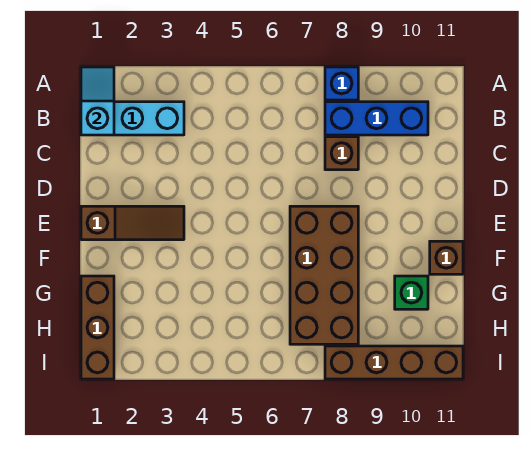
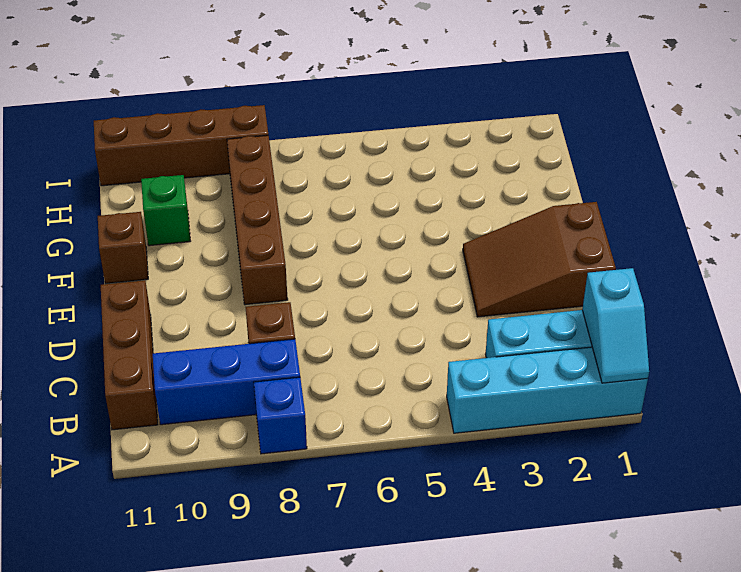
none -> cyan brick A1:A4 level 1
brown slope E1:E3 level 1 top 1 -> brown slope D1:E3 level 1 top 1
brown brick E7:H8 level 1 -> brown brick E8:H8 level 1
brown brick G1:I1 level 1 -> brown brick B11:D11 level 1

